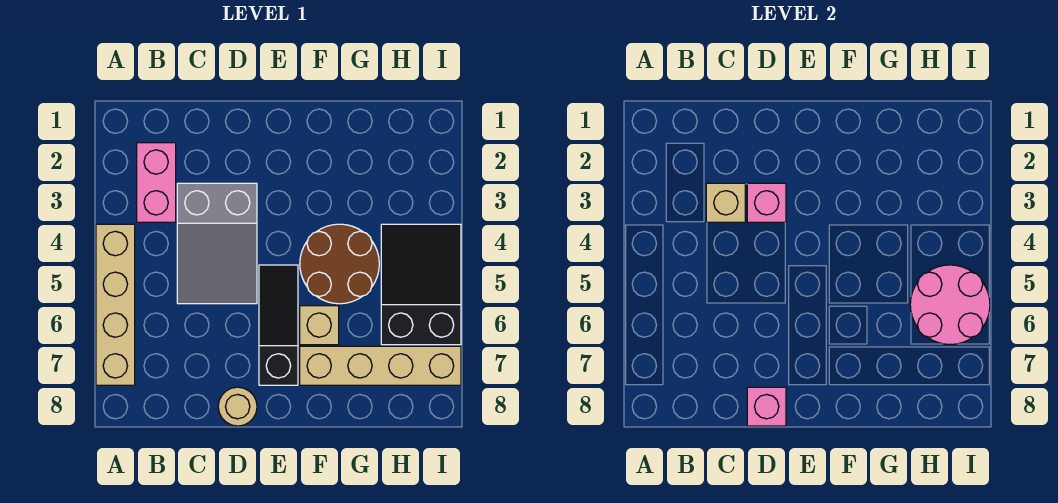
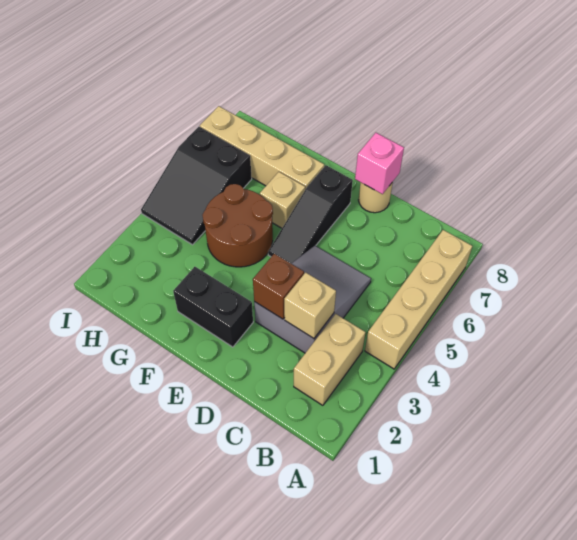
pink brick B2:B3 level 1 -> tan brick B2:B3 level 1
pink brick D3 level 2 -> brown brick D3 level 2
none -> black brick E2:F2 level 1
pink round brick H5:I6 level 2 -> none

